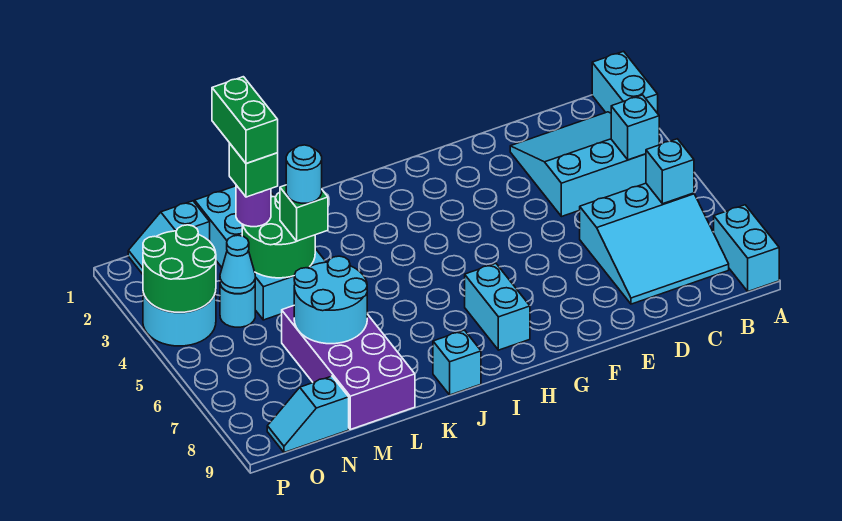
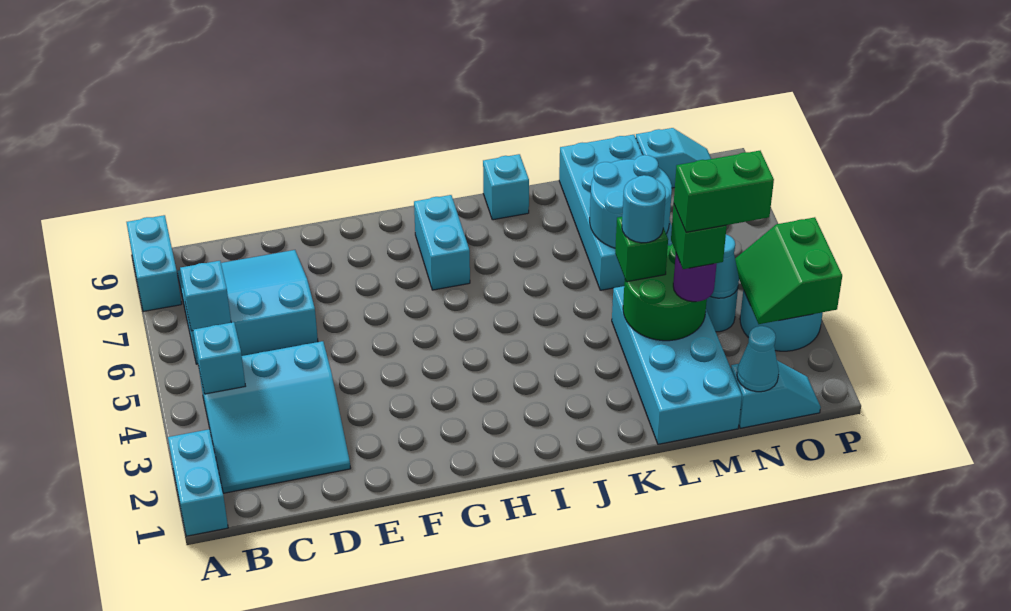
purple brick L6:M9 level 1 -> cyan brick L6:M9 level 1
green brick M2:M3 level 5 -> green brick M3:N3 level 5
none -> cyan cone N1 level 2
green round brick O3:P4 level 2 -> green slope O3:P4 level 2 top P

